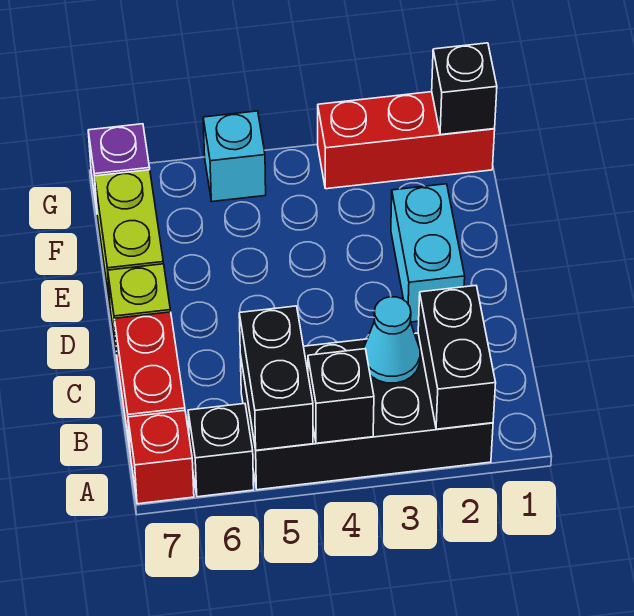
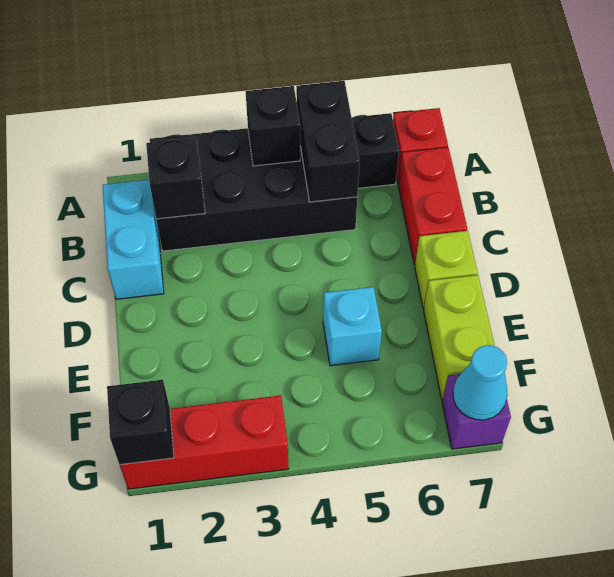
black brick A2:B2 level 2 -> black brick B2 level 2
cyan cone B3 level 2 -> cyan cone G7 level 2
cyan brick D2:E2 level 1 -> cyan brick B1:C1 level 1
cyan brick G5 level 1 -> cyan brick E5 level 1

